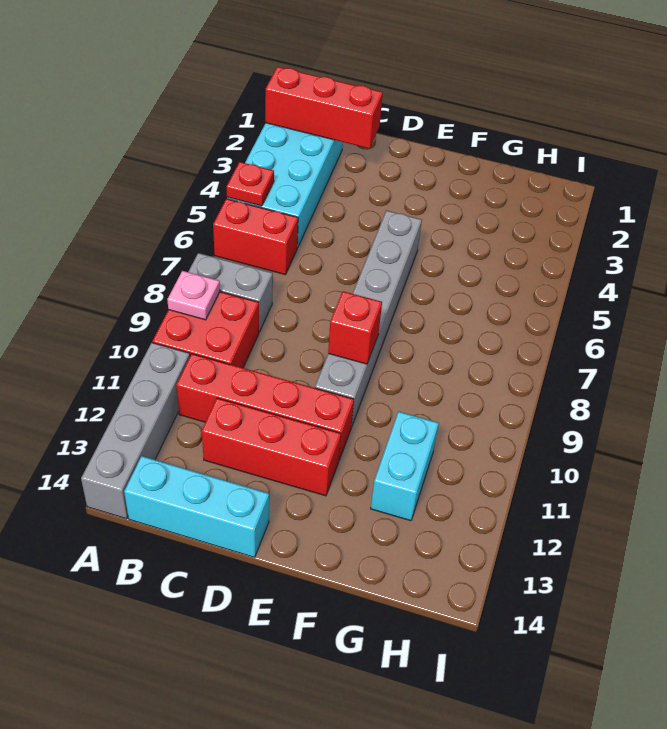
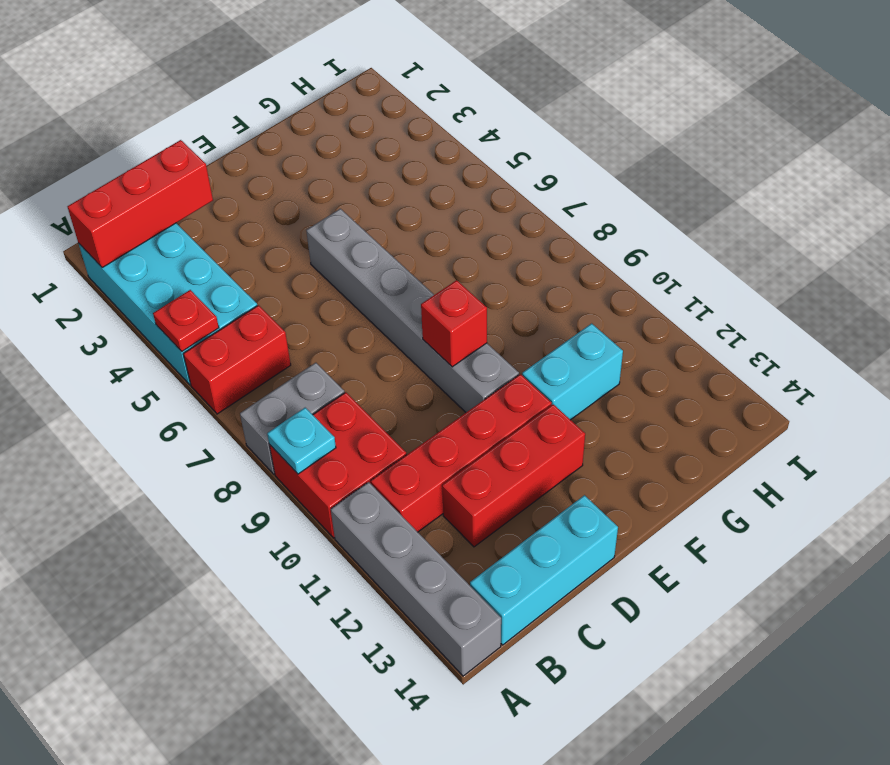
pink plate A9 level 2 -> cyan plate A9 level 2
cyan brick G11:G12 level 1 -> cyan brick F11:G11 level 1

